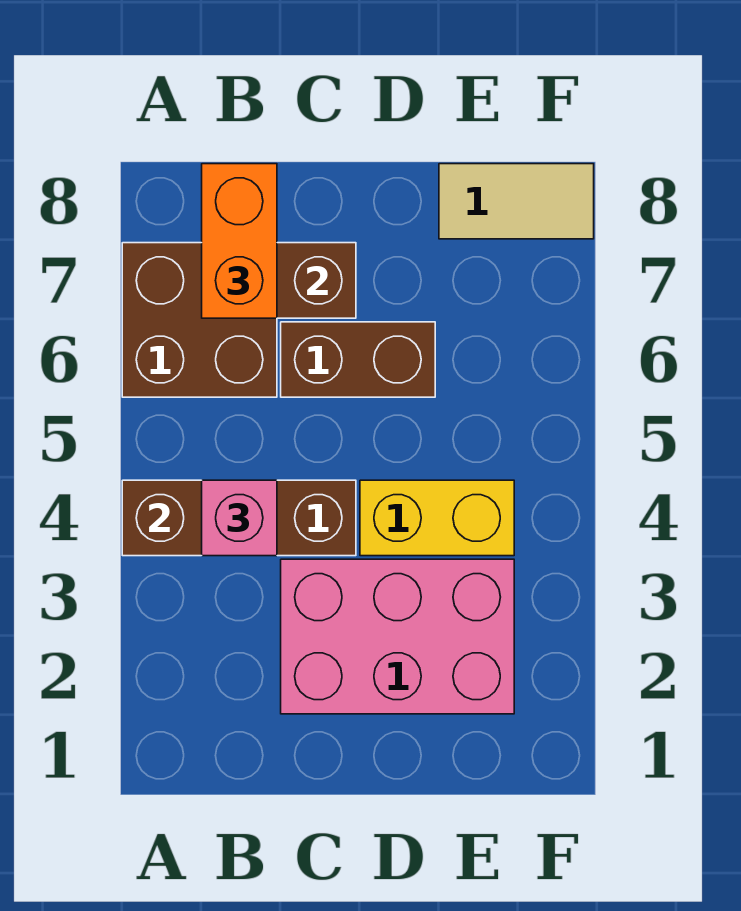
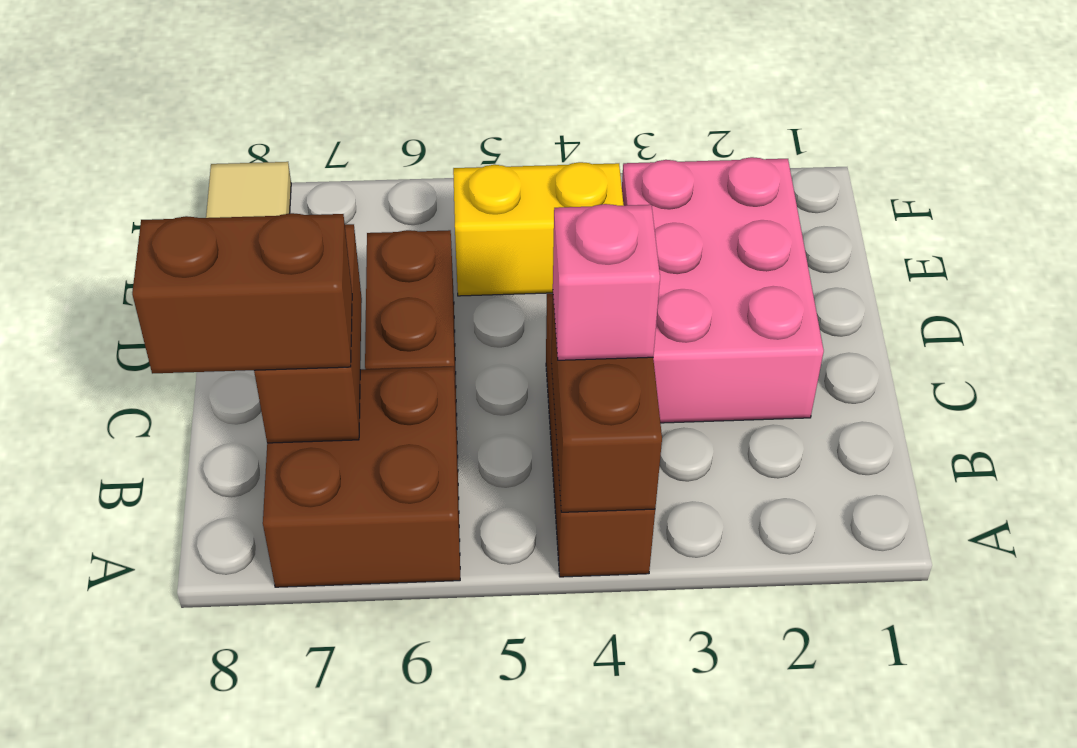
orange brick B7:B8 level 3 -> brown brick B7:B8 level 3
yellow brick D4:E4 level 1 -> yellow brick E4:E5 level 1

